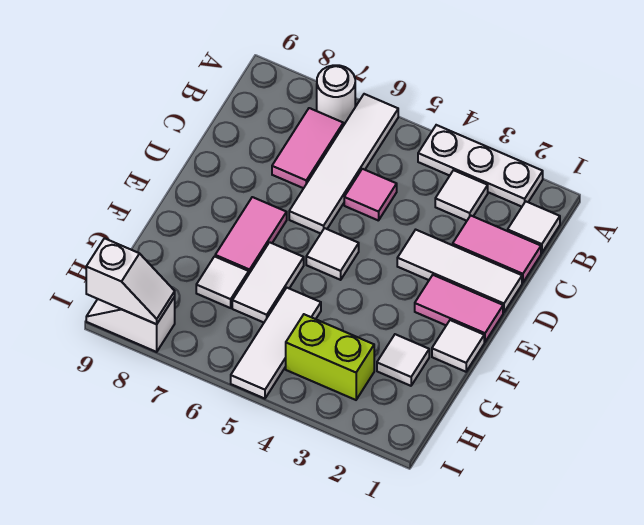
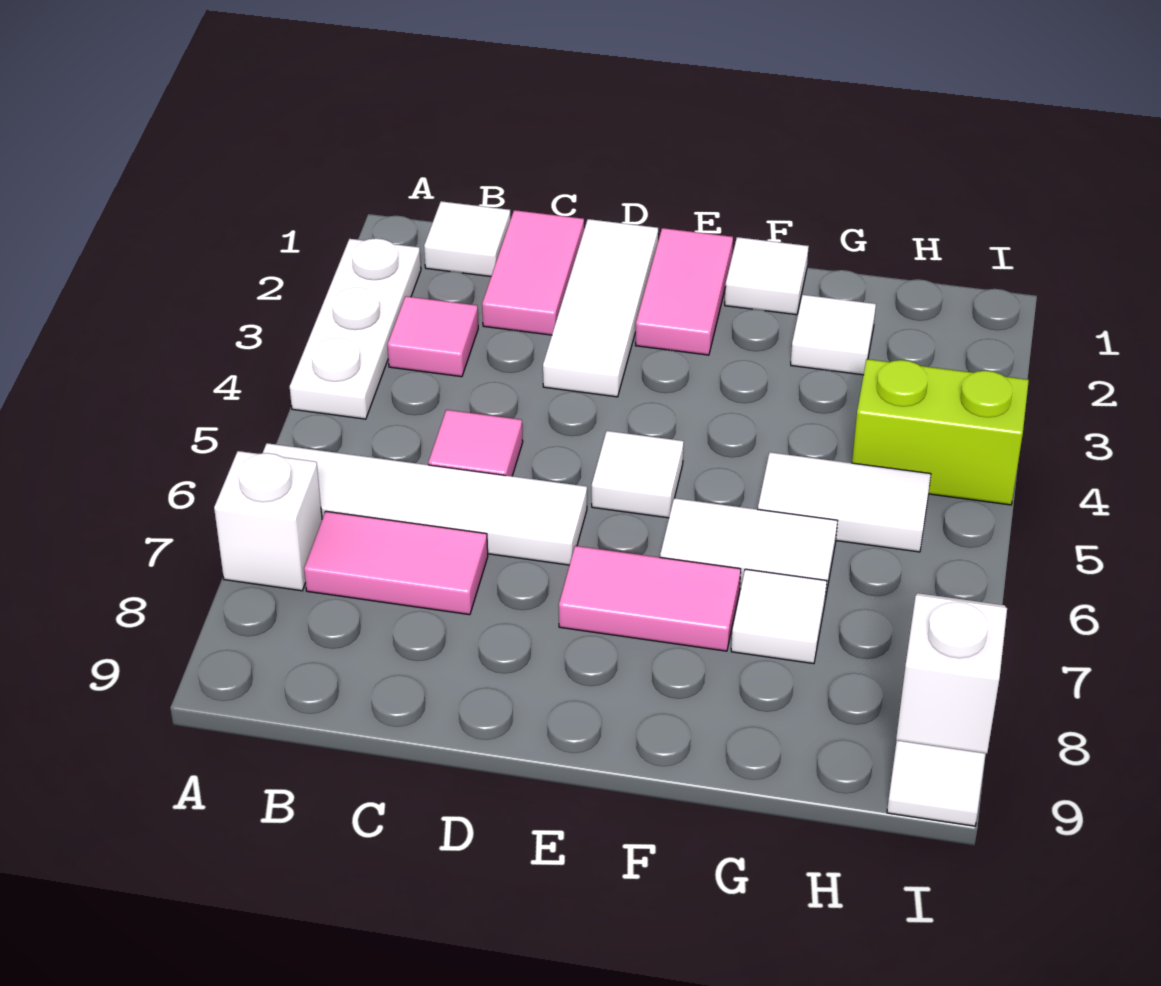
white round brick A7 level 1 -> white brick A7 level 1
white tile B3 level 1 -> pink tile B3 level 1
white tile G5:I5 level 1 -> white tile G5:H5 level 1
lime brick H3:H4 level 1 -> lime brick H4:I4 level 1

